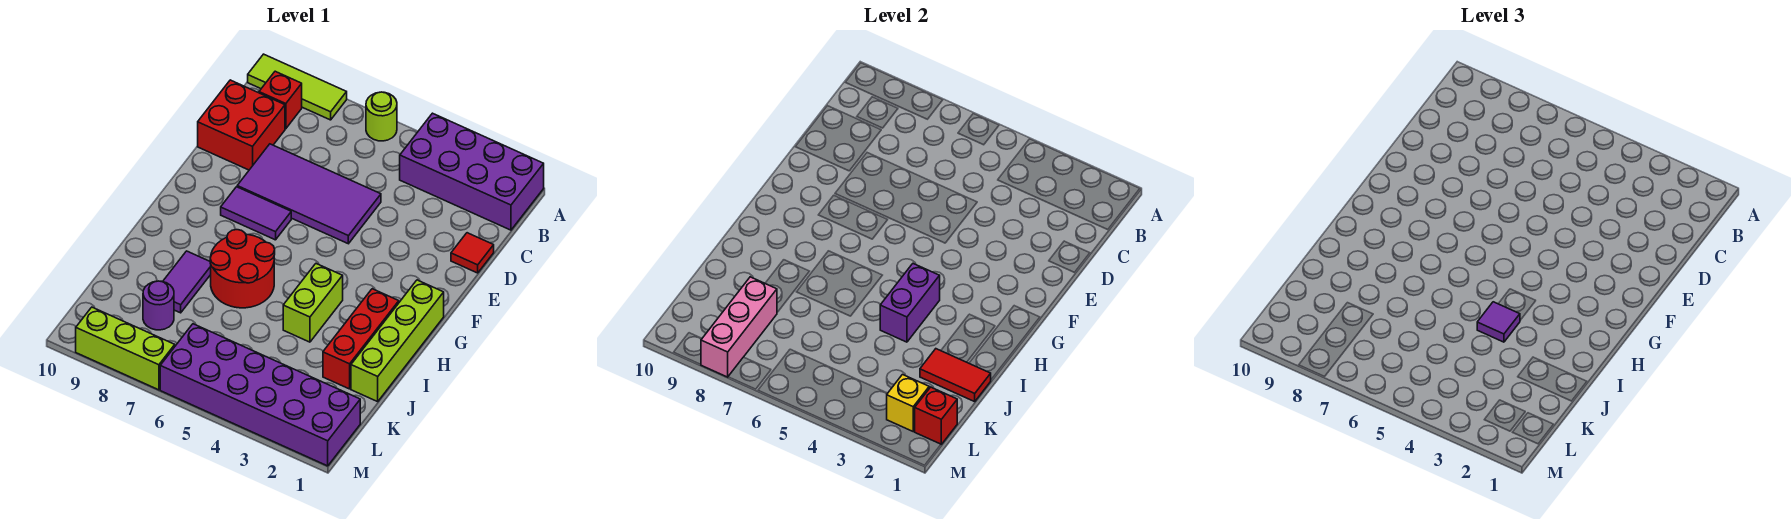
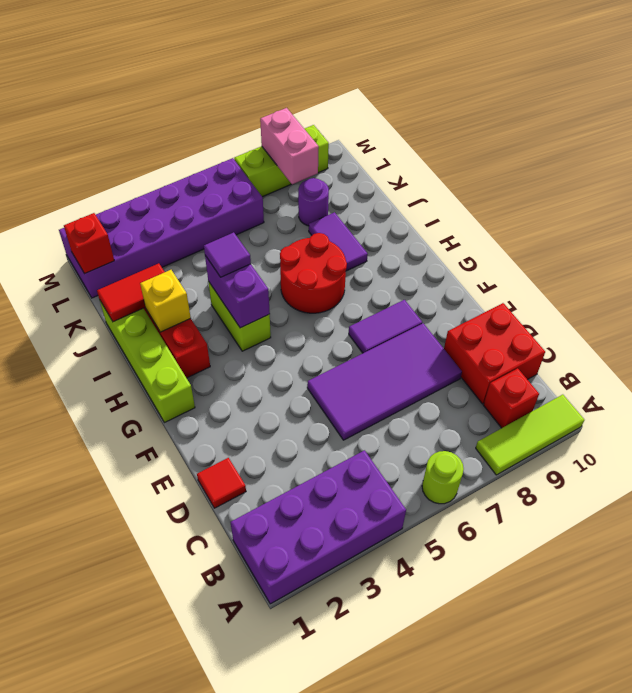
pink brick K8:M8 level 2 -> pink brick L8:M8 level 2
yellow brick L2 level 2 -> yellow brick I2 level 2

